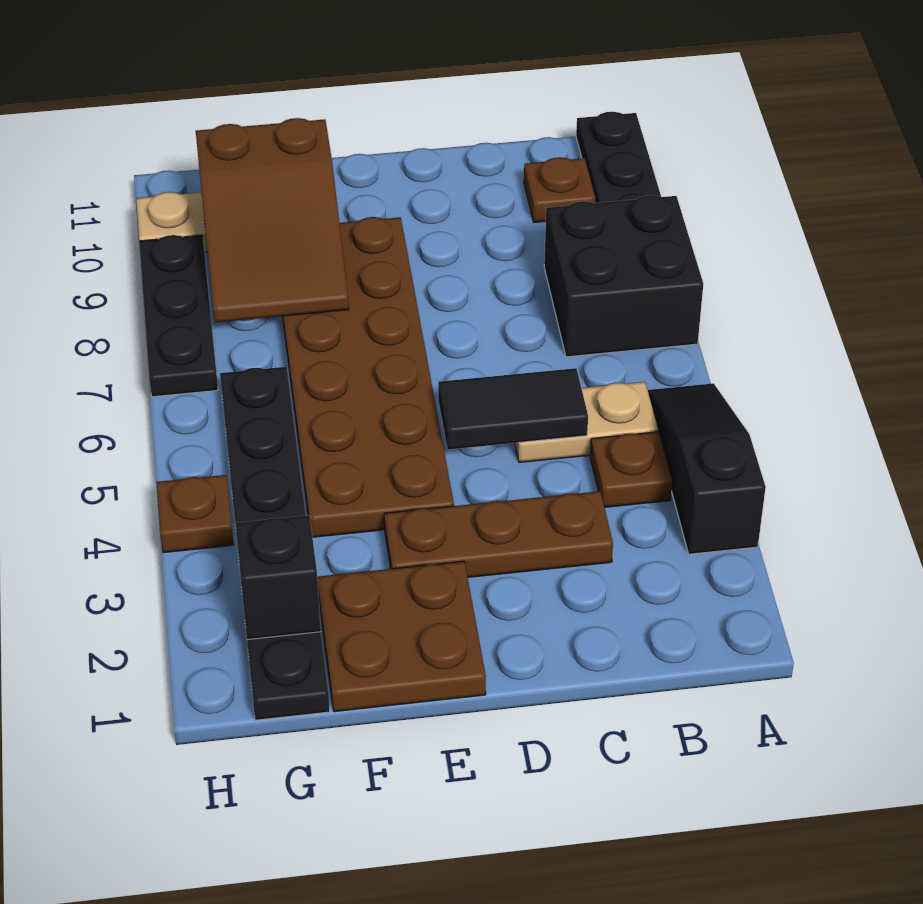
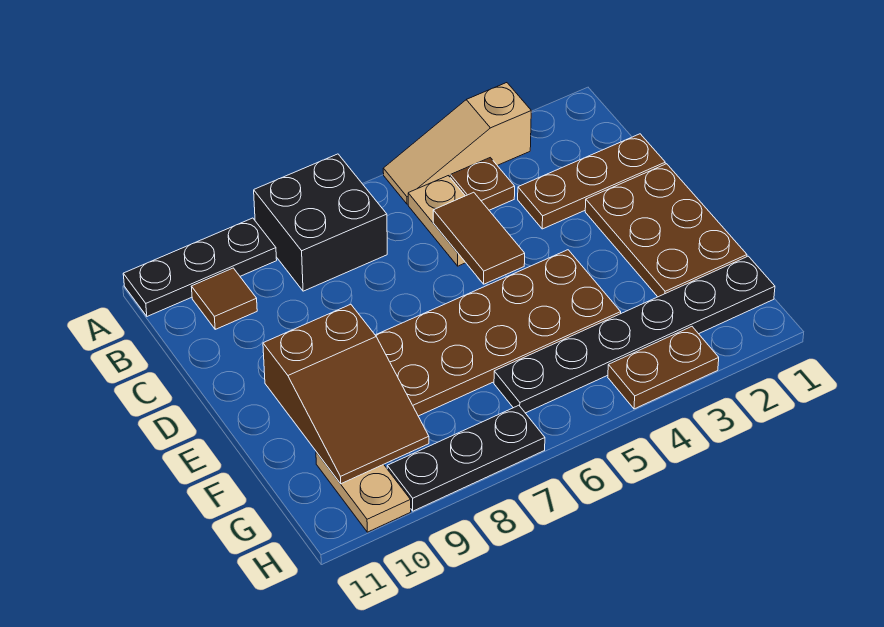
black slope A3:A5 level 1 top 3 -> tan slope A3:A5 level 1 top 3
brown plate B10 level 1 -> brown tile B10 level 1
brown plate C3:E3 level 1 -> brown plate C1:C3 level 1
black tile C5:D5 level 2 -> brown tile C5:D5 level 2
brown plate E1:F2 level 1 -> brown plate D1:F2 level 1
brown slope F8:G10 level 2 top 10 -> brown slope E9:G10 level 2 top E
black brick G2 level 2 -> none
brown plate H4 level 1 -> brown plate H3:H4 level 1

